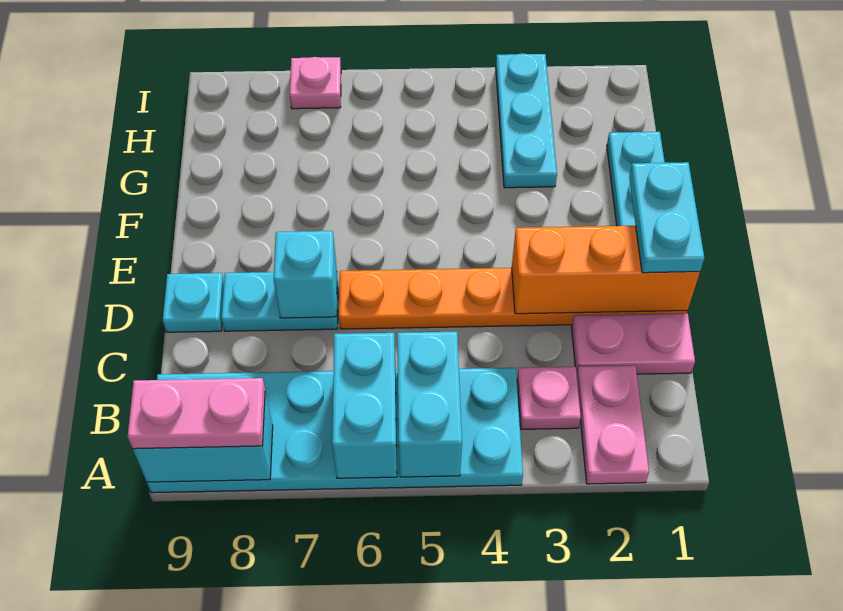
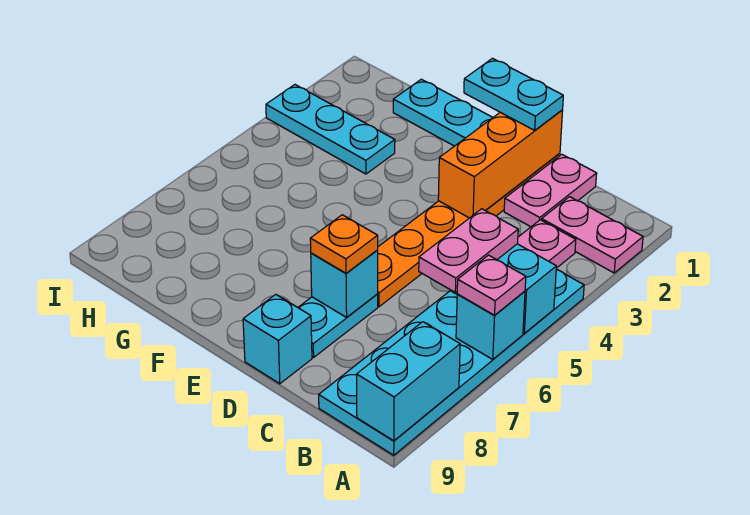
cyan brick A6:B6 level 2 -> cyan brick A6 level 2
pink plate A8:A9 level 3 -> pink plate B5:B6 level 3
none -> orange plate D7 level 3
cyan plate D9 level 1 -> cyan brick D9 level 1
pink plate I7 level 1 -> pink plate A6 level 3

